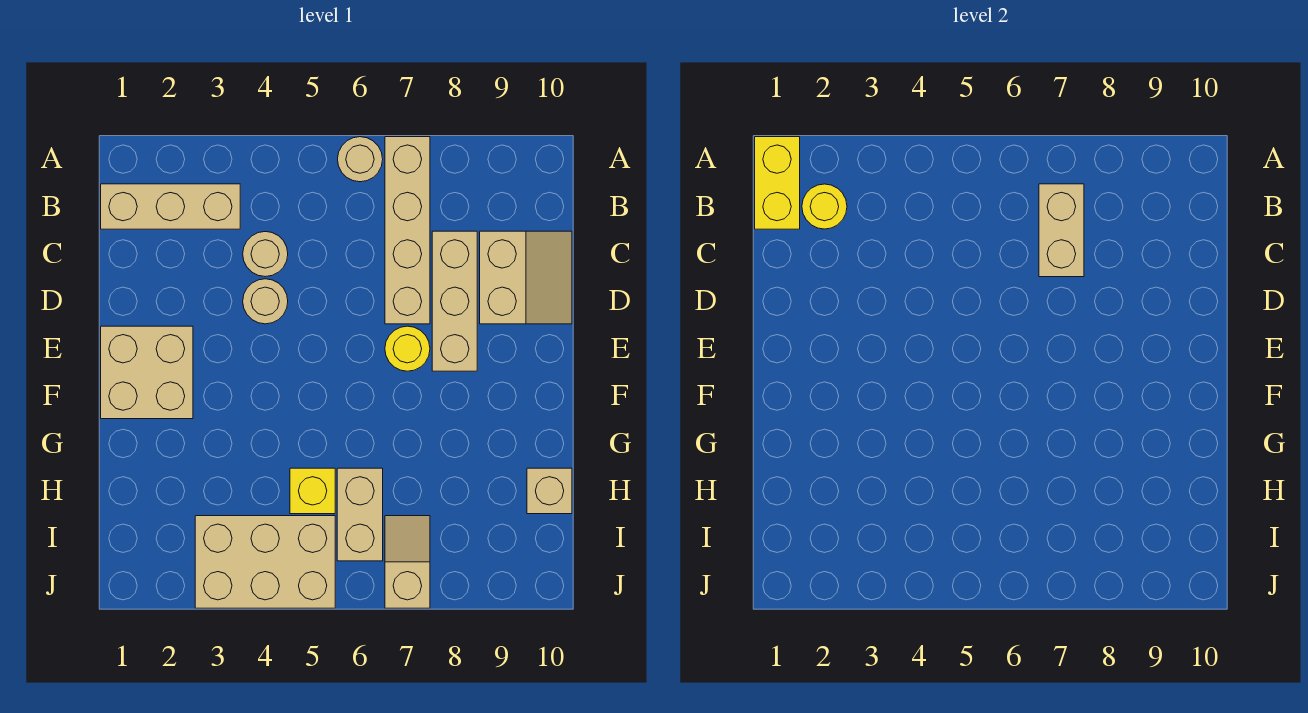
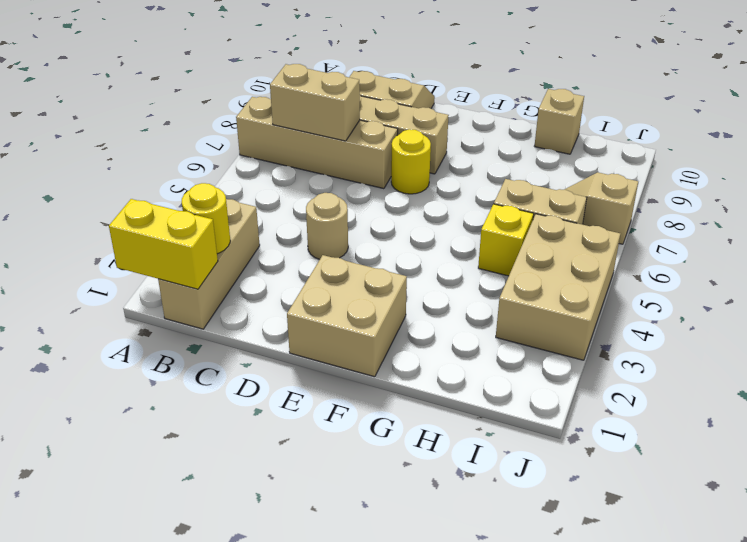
tan round brick A6 level 1 -> none
tan round brick C4 level 1 -> none

